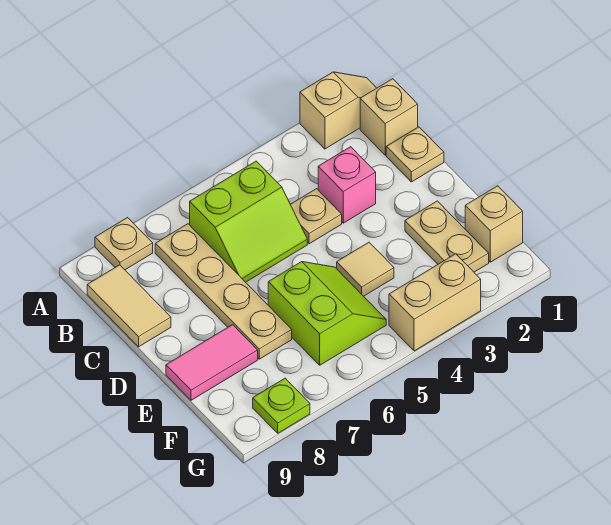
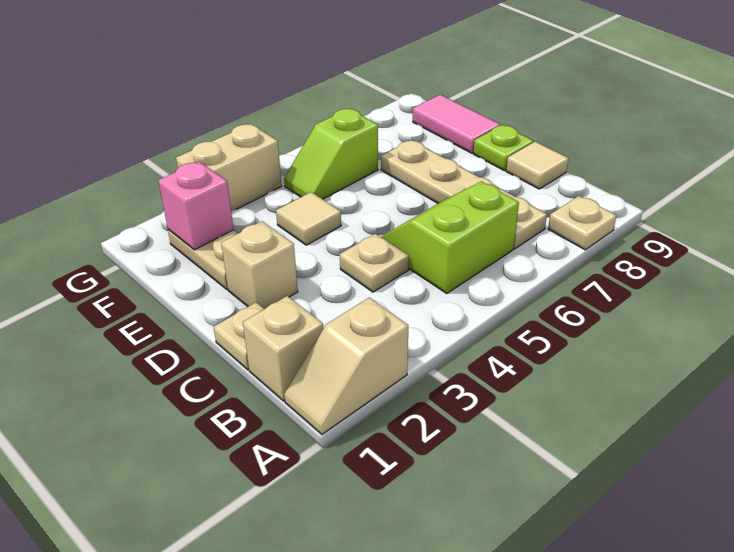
tan tile B9:C9 level 1 -> tan tile C9 level 1
pink brick C3 level 1 -> pink brick F2 level 2
lime slope E5:F6 level 1 top 6 -> lime slope F5:F6 level 1 top 6
pink tile E8:E9 level 1 -> pink tile E9:F9 level 1
tan brick F1 level 1 -> tan brick D2 level 1
lime plate G8 level 1 -> lime plate D9 level 1

